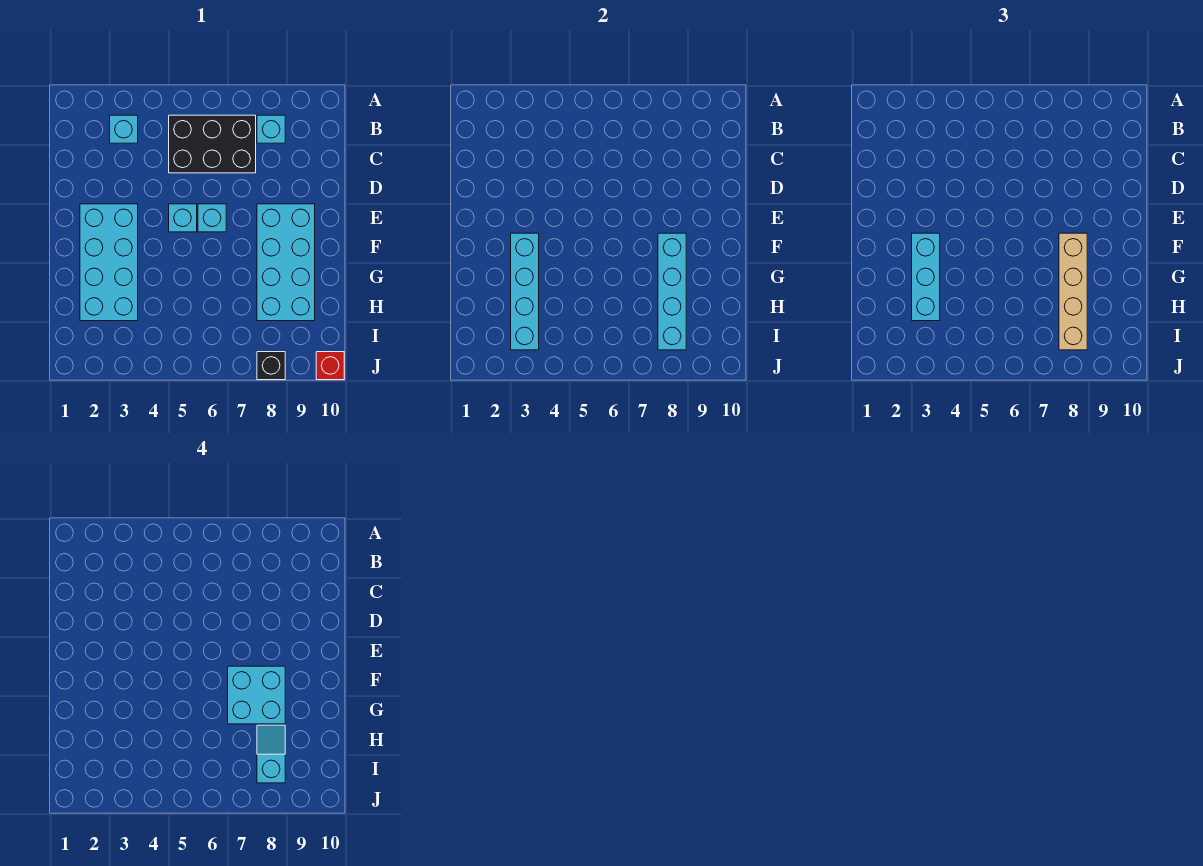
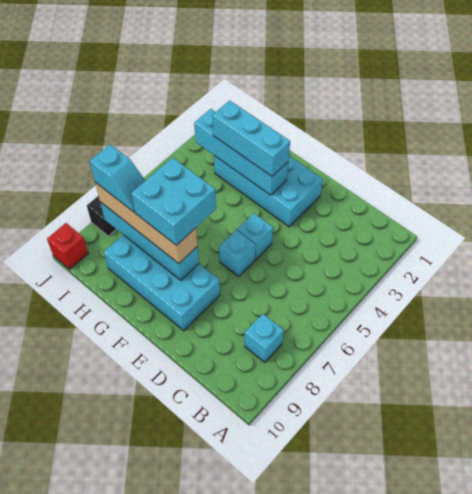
cyan brick B3 level 1 -> none
black brick B5:C7 level 1 -> none

